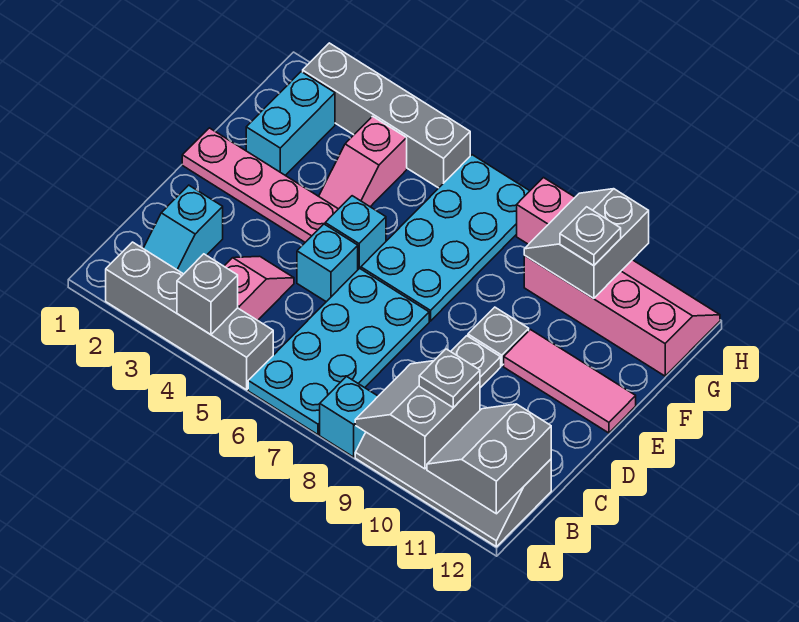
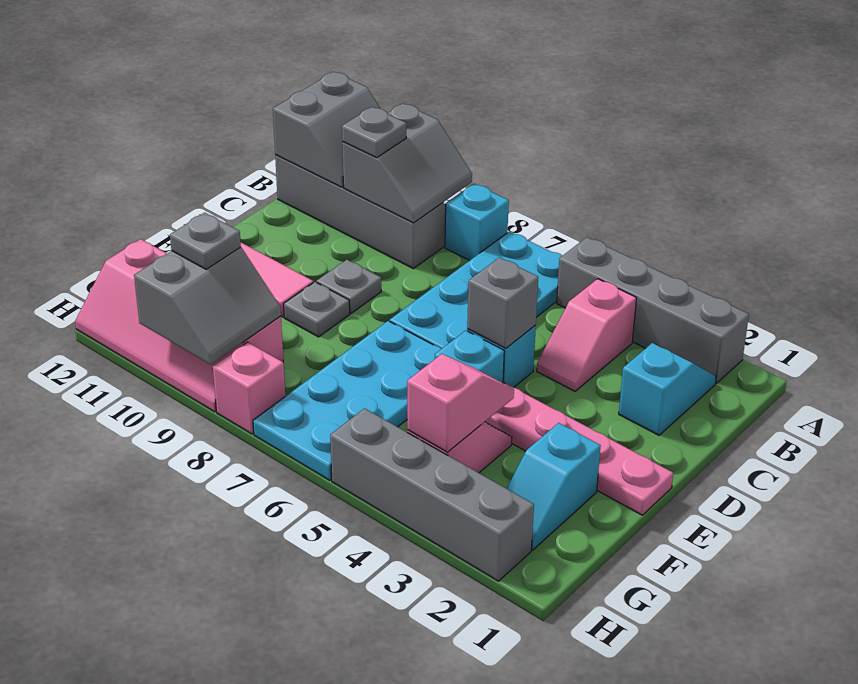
grey brick A4 level 2 -> grey brick D5 level 2
cyan brick F2:G2 level 1 -> cyan slope F2:G2 level 1 top F
none -> pink slope F4:G4 level 2 top G

